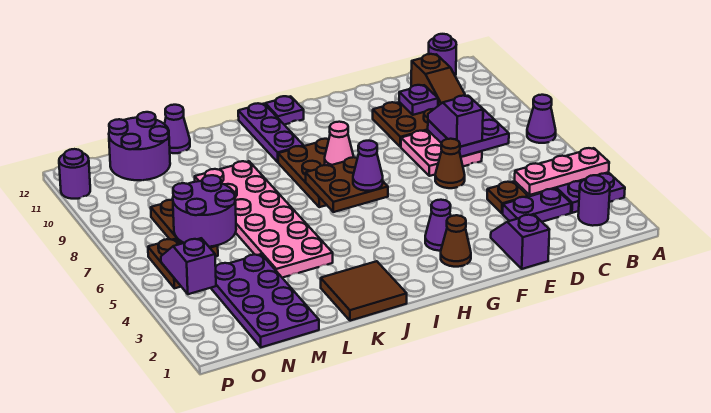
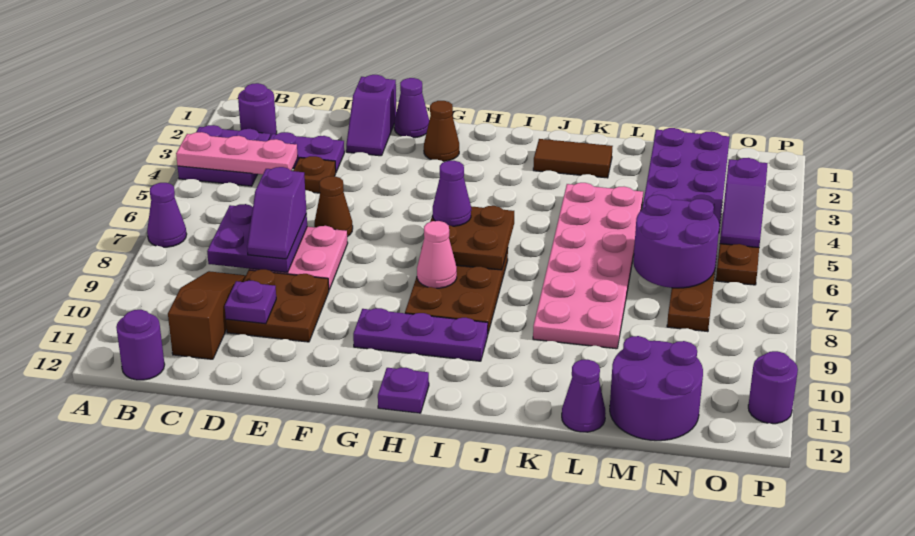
purple cone G3 level 1 -> purple cone F1 level 1
purple plate I10:I12 level 1 -> purple plate G10:I10 level 1
brown tile J1:K2 level 1 -> brown tile J2:K2 level 1

